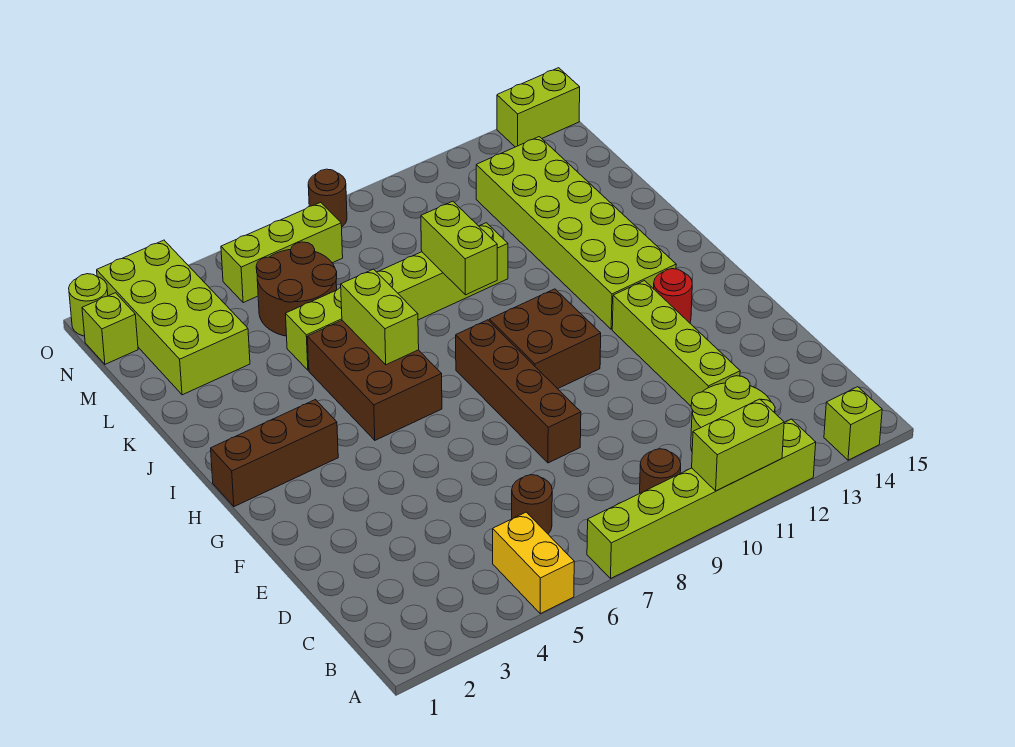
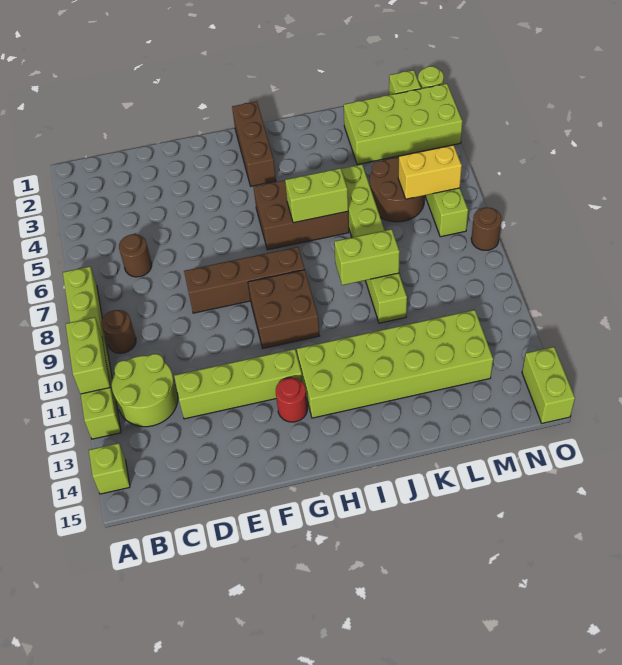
yellow brick A5:B5 level 1 -> yellow brick M6:N6 level 2

